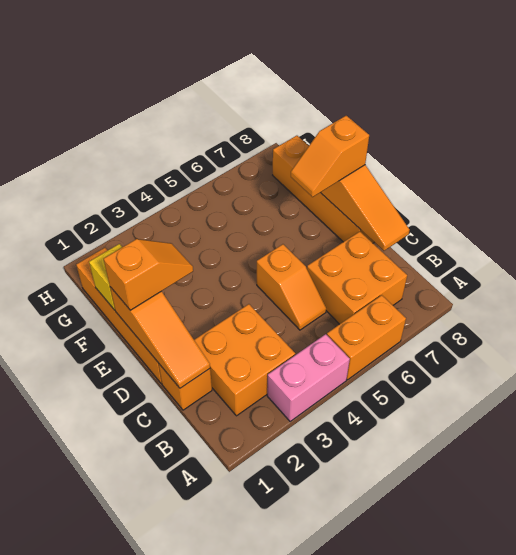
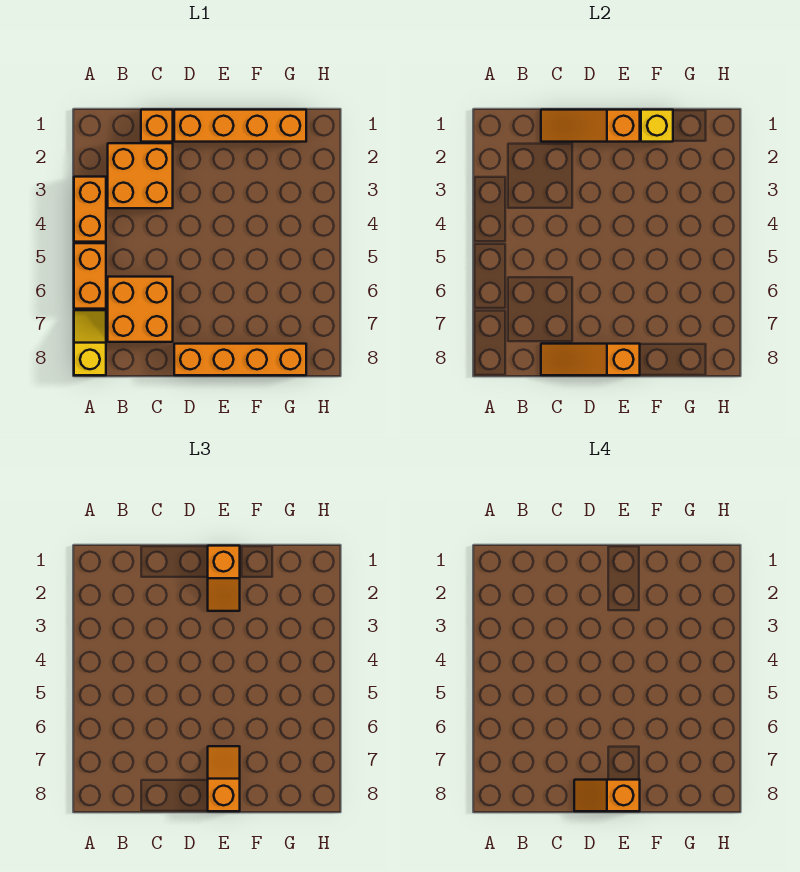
pink brick A3:A4 level 1 -> orange brick A3:A4 level 1
none -> yellow slope A7:A8 level 1 top 8
orange slope C5:D5 level 1 top D -> orange slope D8:E8 level 4 top E

